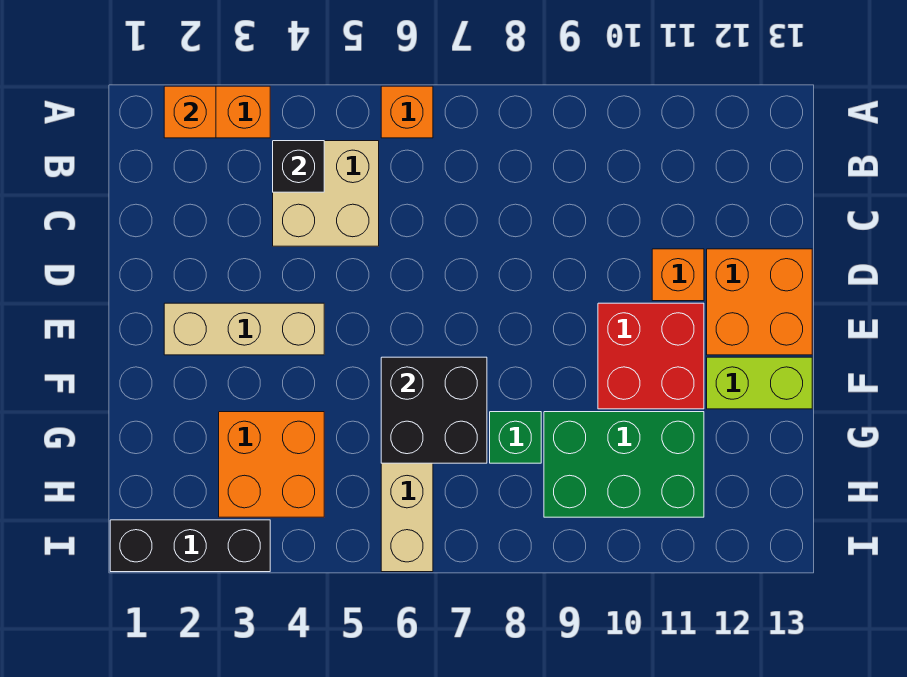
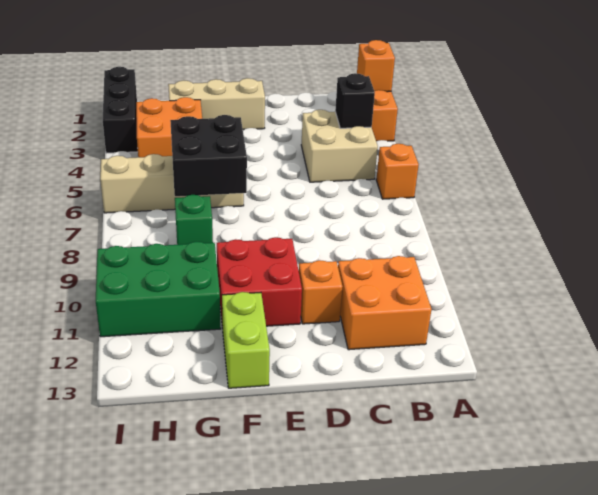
orange brick D12:E13 level 1 -> orange brick B11:C12 level 1
tan brick E2:E4 level 1 -> tan brick E2:G2 level 1
green brick G9:H11 level 1 -> green brick G10:I11 level 1

